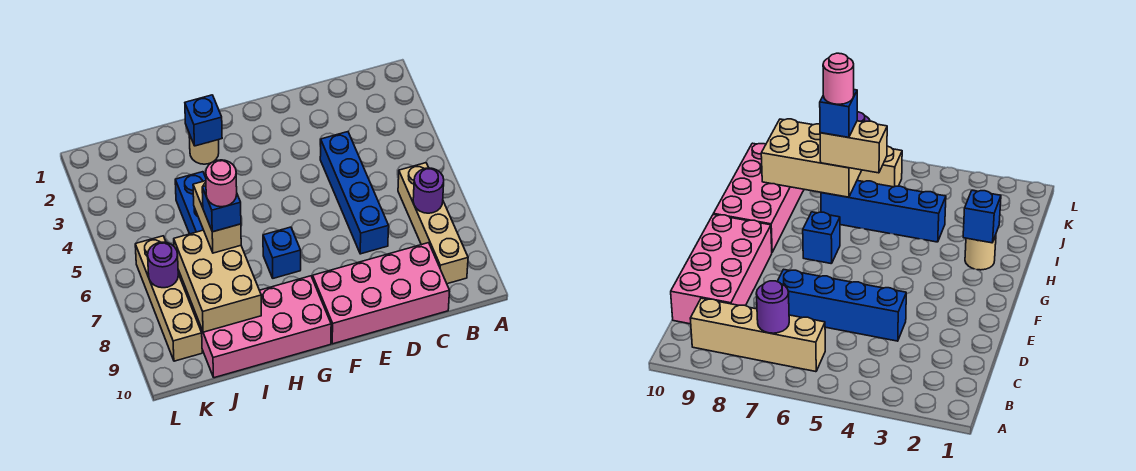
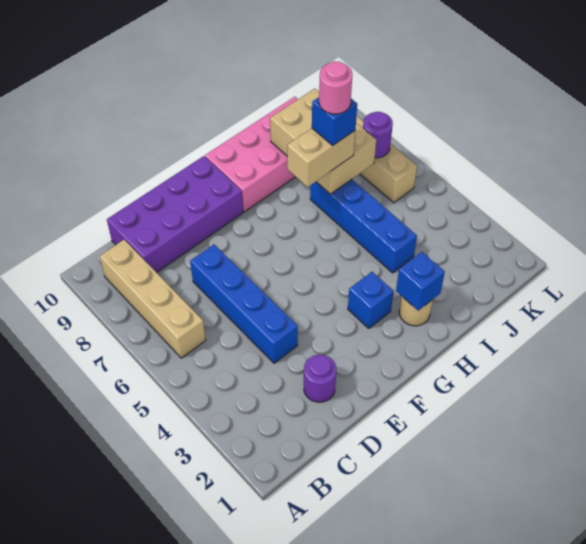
purple round brick B7 level 2 -> purple round brick D2 level 1
pink brick C9:F10 level 1 -> purple brick C9:F10 level 1
blue brick G7 level 1 -> blue brick G3 level 1
tan brick I6:I7 level 3 -> tan brick H7:I7 level 3

